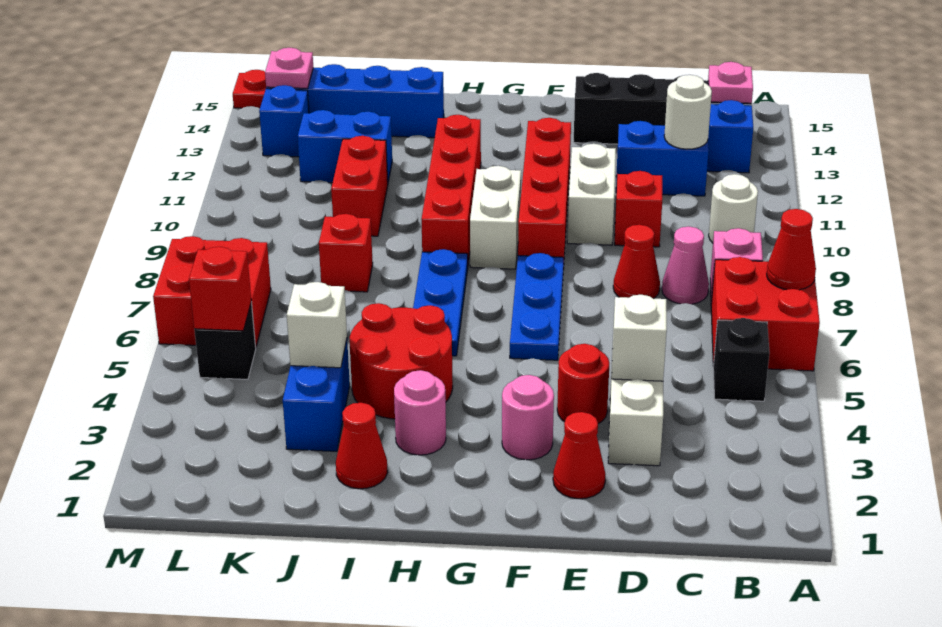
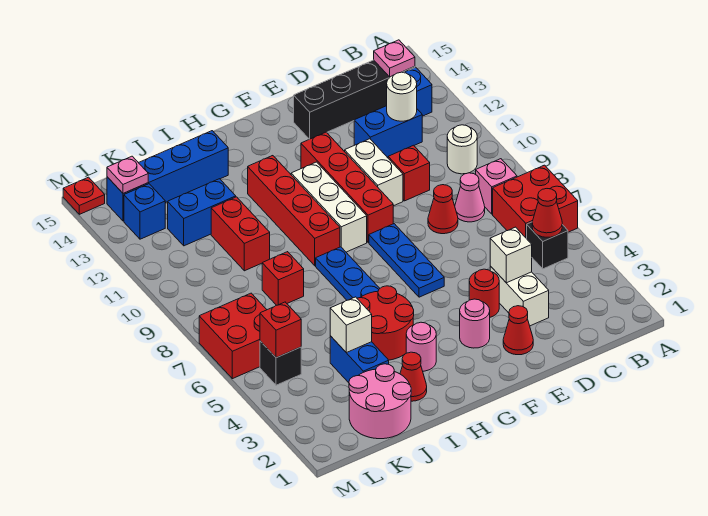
red cone A7 level 2 -> red cone B5 level 2
white brick G9:G10 level 1 -> white brick G9:G11 level 1
none -> pink round brick J1:K2 level 1

